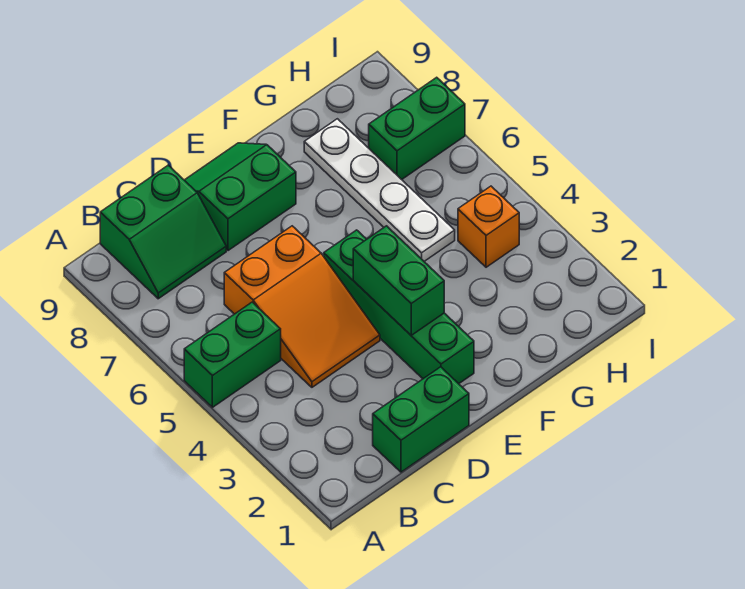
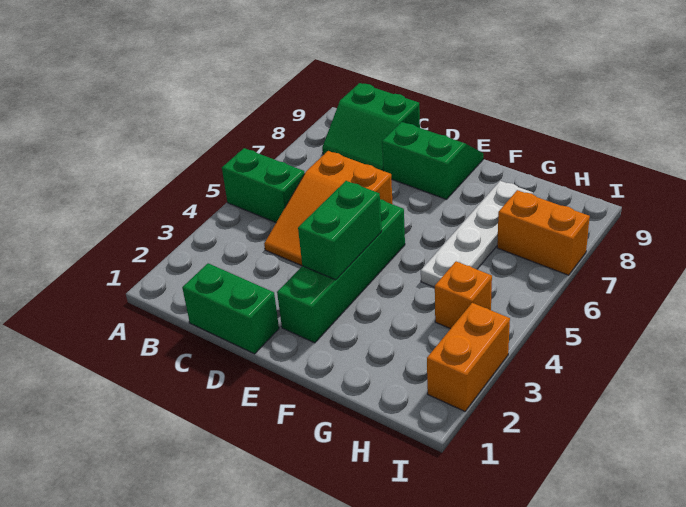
green brick H7:I7 level 1 -> orange brick H7:I7 level 1
none -> orange brick I2:I3 level 1

